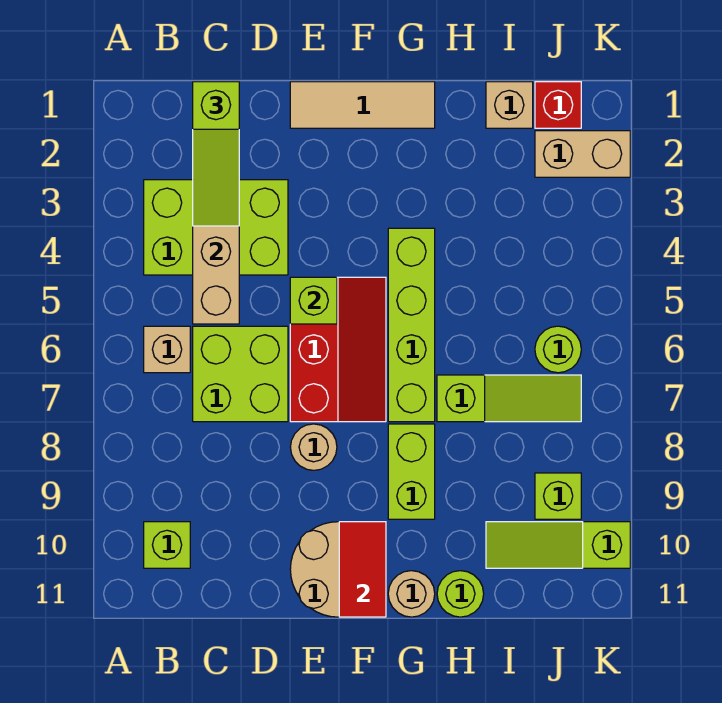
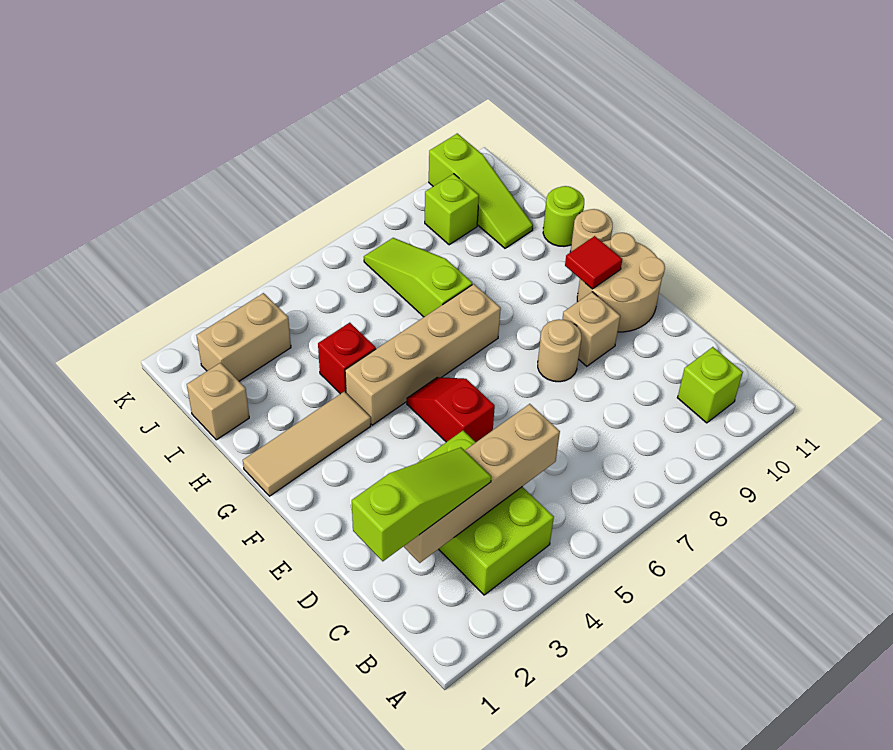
tan brick B6 level 1 -> tan brick E9 level 1
lime brick C6:D7 level 1 -> none
tan tile E1:G1 level 1 -> tan tile G1:G3 level 1
red slope E5:F7 level 1 top E -> red slope E5:F5 level 1 top E
lime brick E5 level 2 -> none
red tile F10:F11 level 2 -> red tile F10 level 2
lime brick G4:G7 level 1 -> tan brick G4:G7 level 1
lime brick G8:G9 level 1 -> none
red brick J1 level 1 -> red brick H4 level 1
tan brick J2:K2 level 1 -> tan brick J2:J3 level 1
lime round brick J6 level 1 -> none

